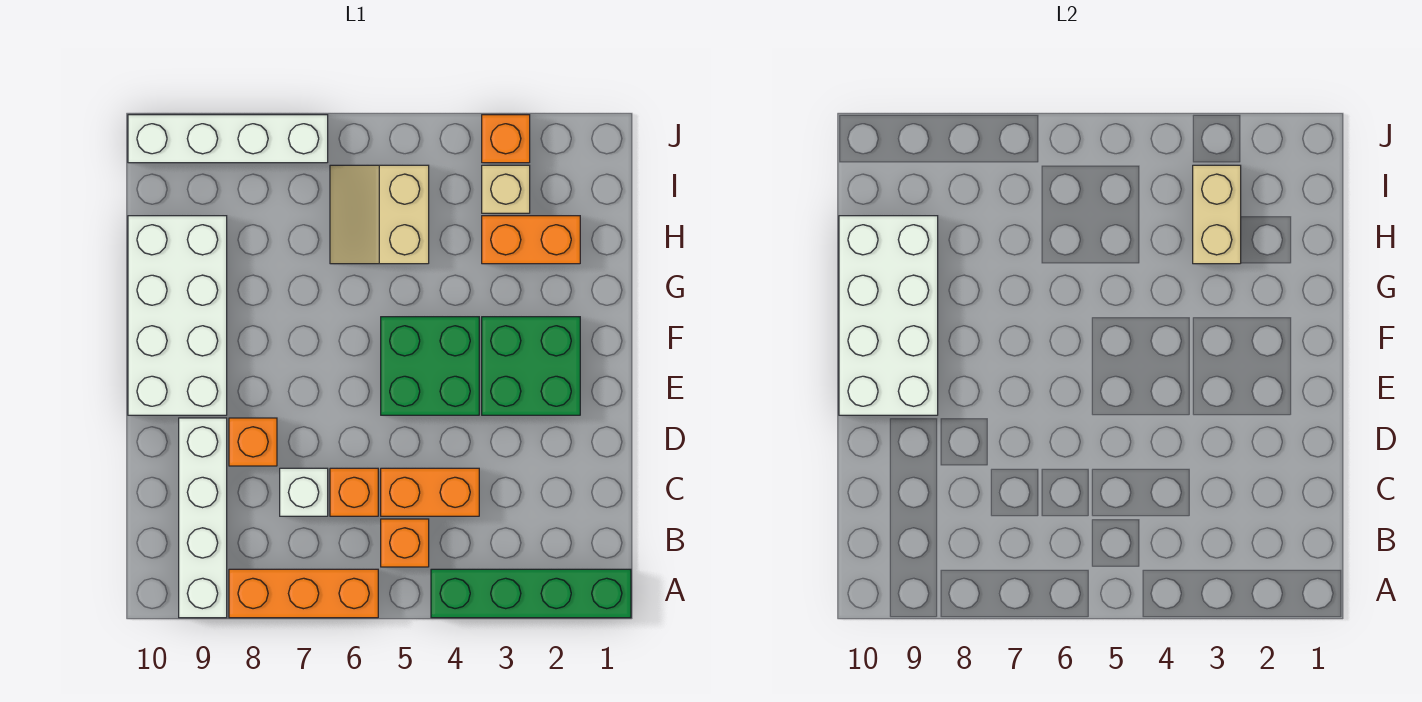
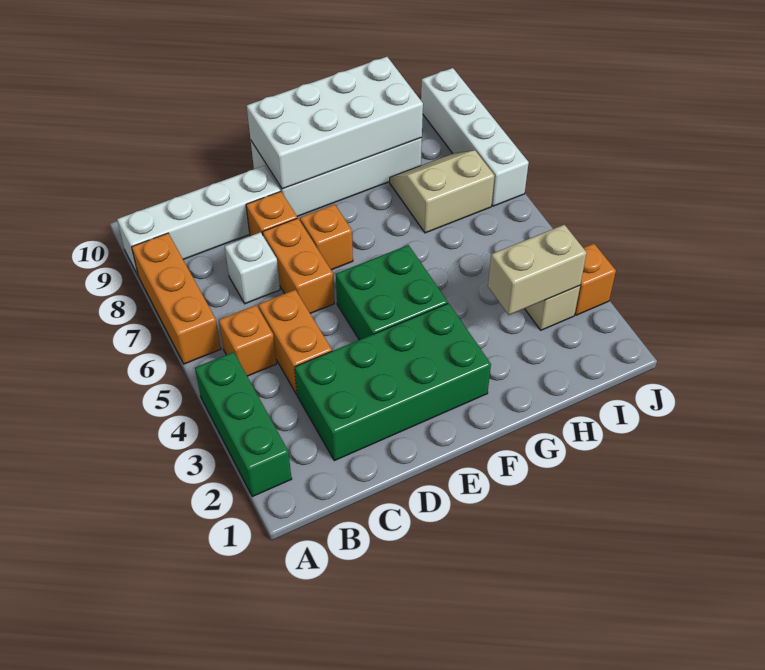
green brick A1:A4 level 1 -> green brick A2:A4 level 1
orange brick C6 level 1 -> orange brick E7 level 1
green brick E2:F3 level 1 -> green brick C2:F3 level 1
orange brick H2:H3 level 1 -> orange brick D6:D7 level 1
tan slope H5:I6 level 1 top 5 -> tan slope H7:I8 level 1 top 7

